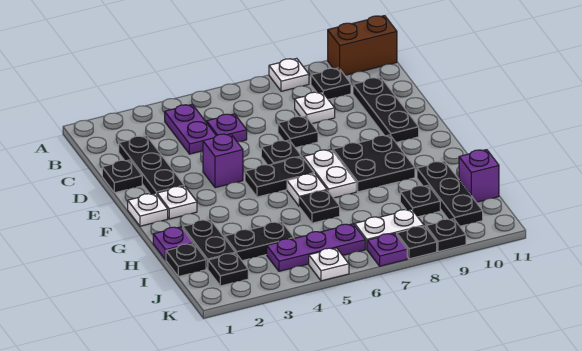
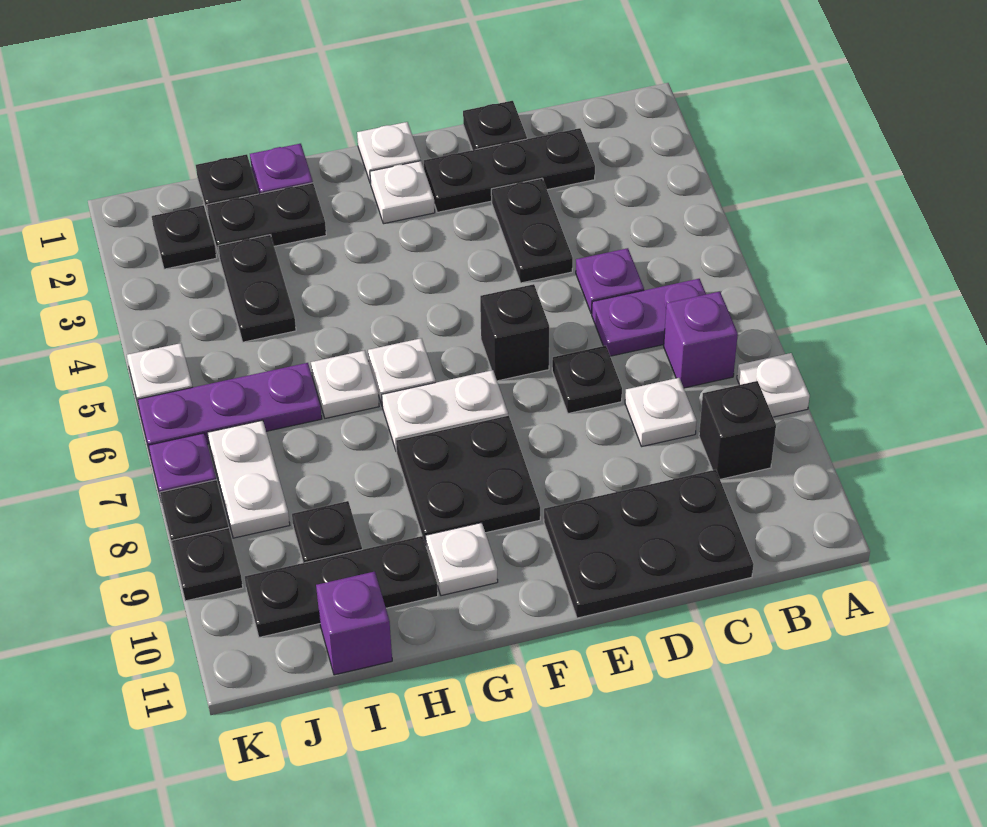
brown brick A10:A11 level 1 -> none
purple plate B4:C4 level 1 -> purple plate B6:C6 level 1
black plate B9 level 1 -> black brick B9 level 1
black plate C10:E10 level 1 -> black plate C10:E11 level 1
purple brick E4 level 1 -> purple brick B7 level 1
black plate E6 level 1 -> black brick E6 level 1
black plate F5:F6 level 1 -> black plate D3:D4 level 1
none -> white plate G10 level 1
black plate H6 level 1 -> white plate H6 level 1
purple plate J4:J6 level 1 -> purple plate I6:K6 level 1

